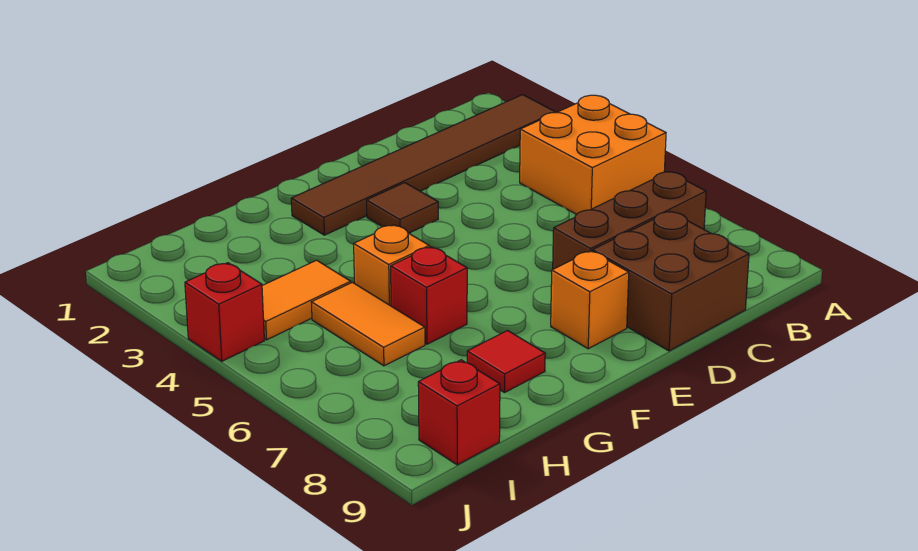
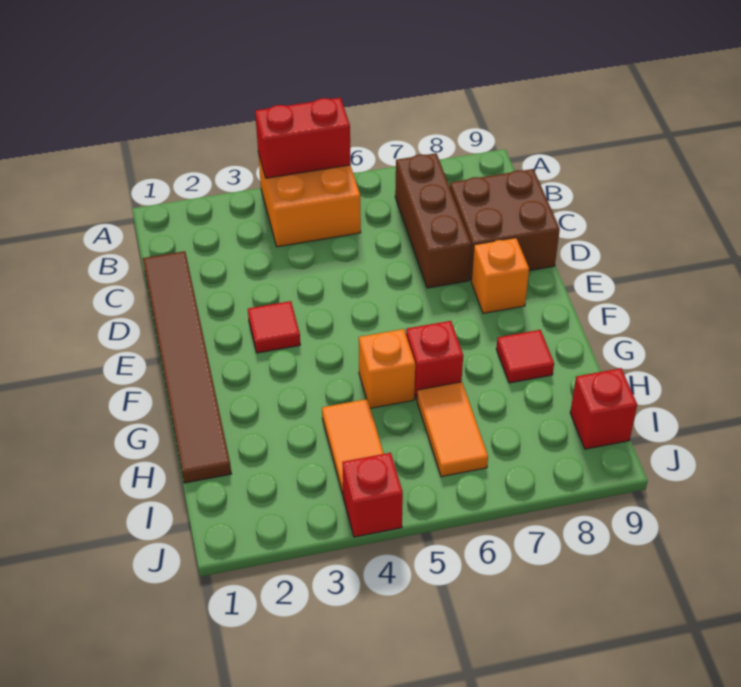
brown tile A2:F2 level 1 -> brown tile C1:H1 level 1
none -> red brick A4:A5 level 2
brown tile E3 level 1 -> red tile E3 level 1
orange tile H5:H6 level 1 -> orange tile H6:I6 level 1

